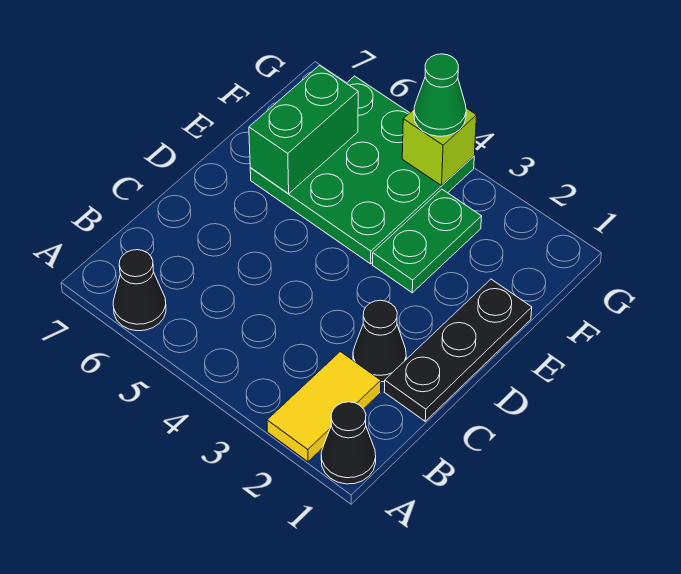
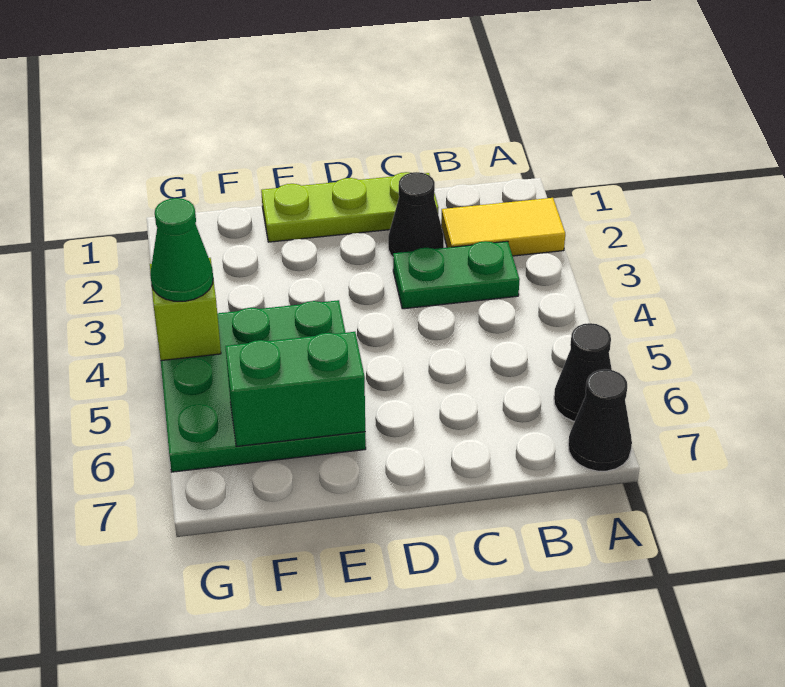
black cone A1 level 1 -> black cone A7 level 1
black plate C1:E1 level 1 -> lime plate C1:E1 level 1
green plate E3:F3 level 1 -> green plate B3:C3 level 1

